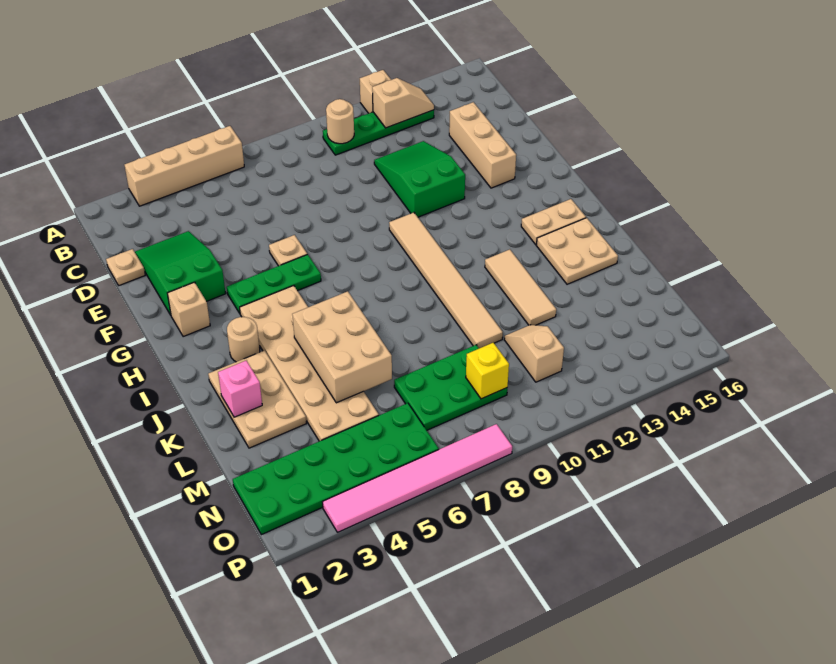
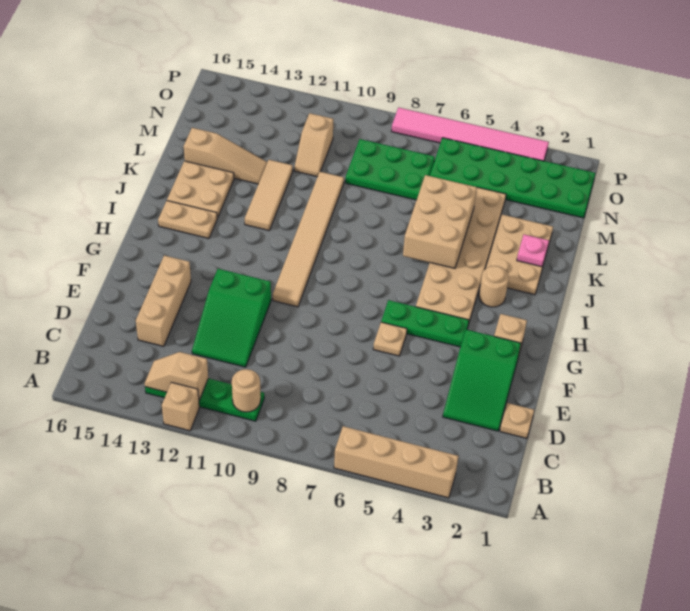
pink brick K2 level 2 -> pink plate K2 level 2
none -> tan slope L13:L15 level 1 top 15
yellow brick N9 level 2 -> none

